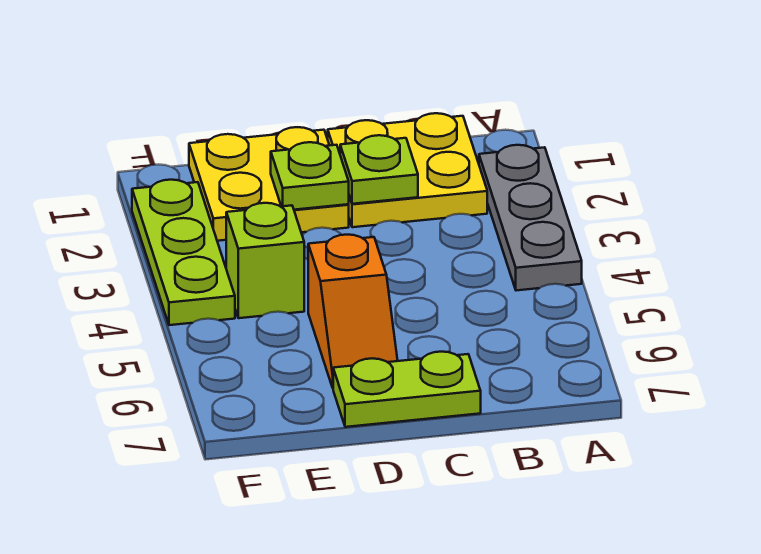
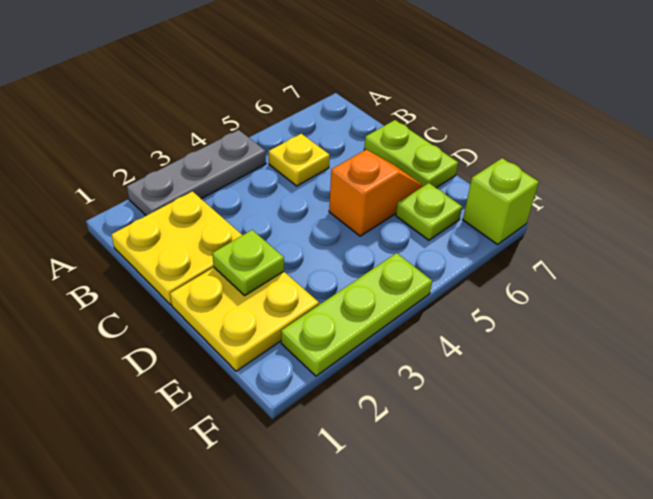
none -> yellow plate B5 level 1
lime plate C2 level 2 -> lime plate E6 level 1
lime brick E4 level 1 -> lime brick F7 level 1

